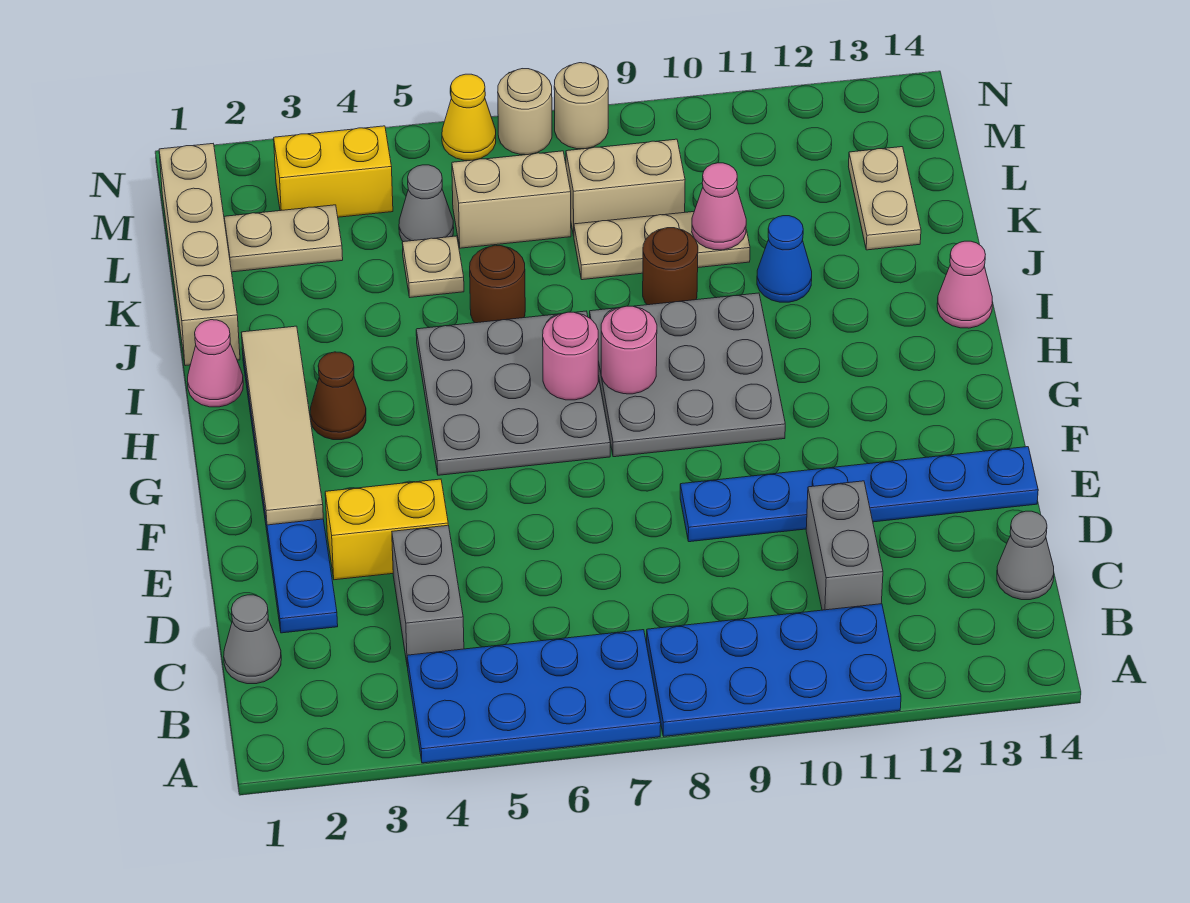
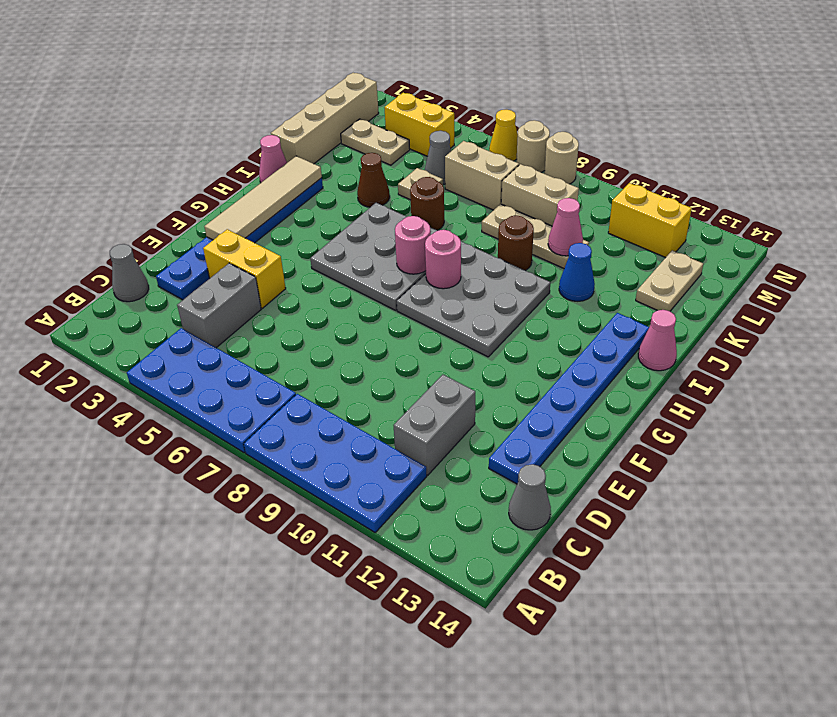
blue plate E9:E14 level 1 -> blue plate D13:I13 level 1
brown cone H3 level 1 -> brown cone J4 level 1
none -> yellow brick M11:M12 level 1

